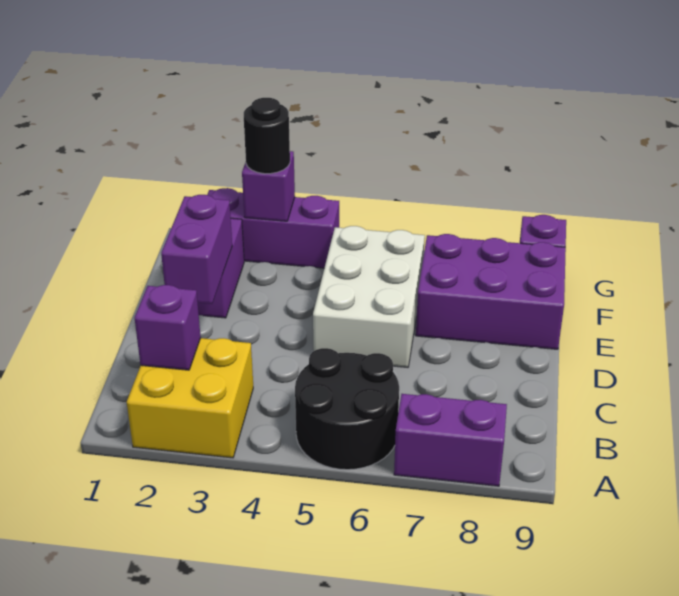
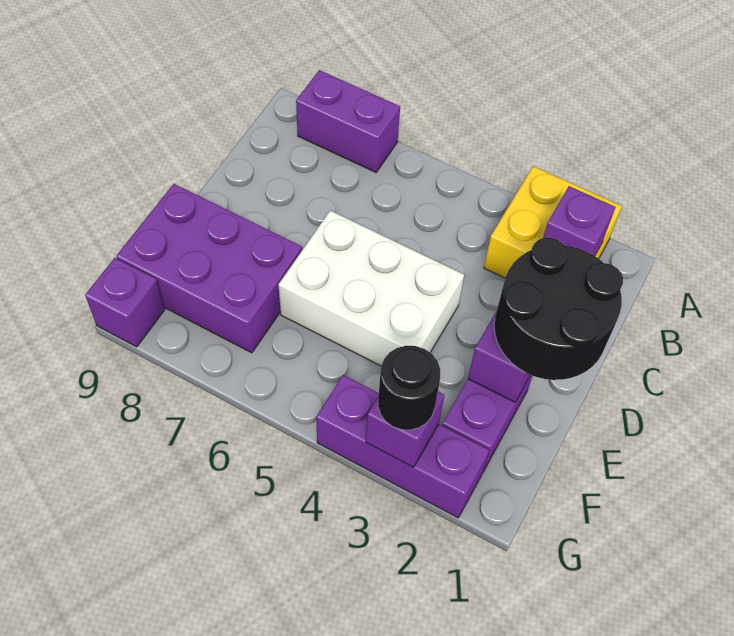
black round brick A5:B6 level 1 -> black round brick D1:E2 level 3
white brick D5:F6 level 1 -> white brick D4:E6 level 1

